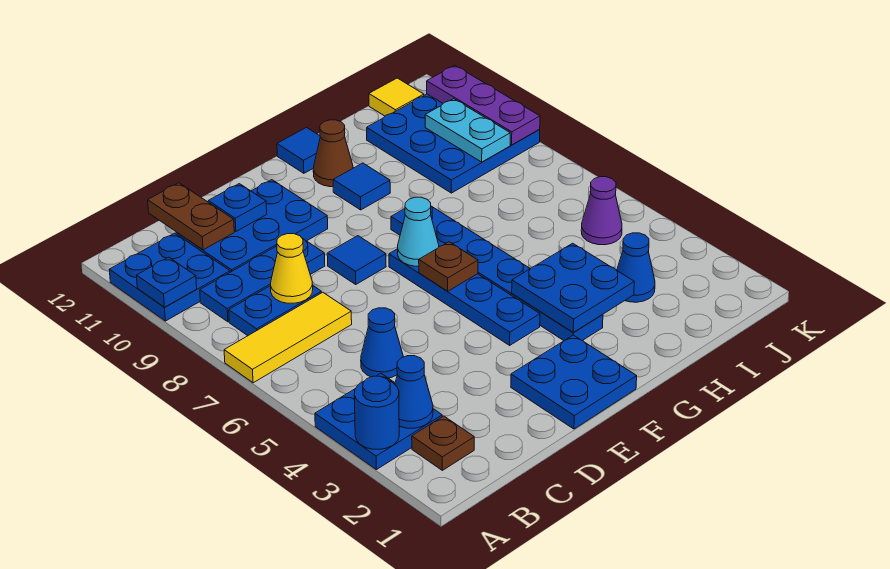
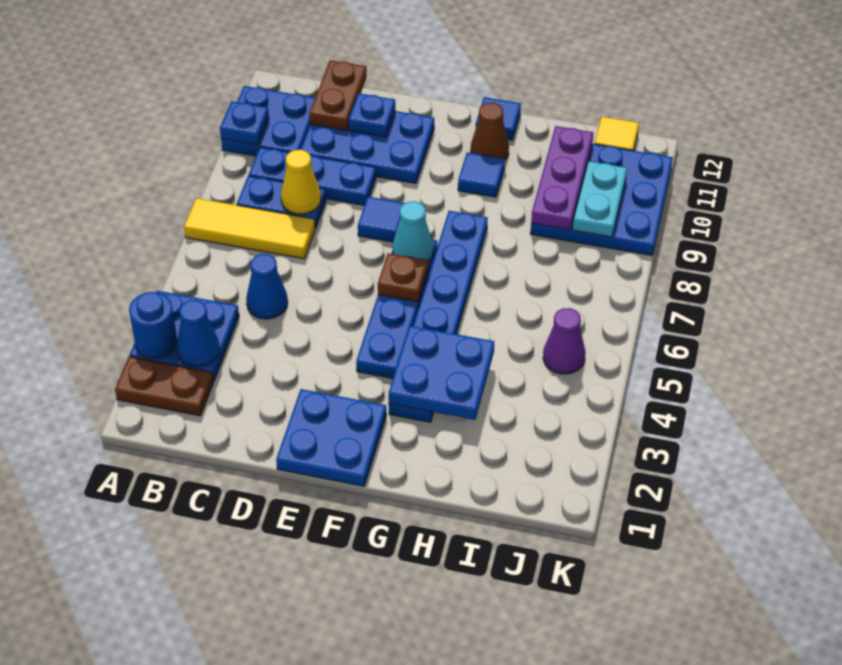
brown plate B2 level 1 -> brown plate A2:B2 level 1
blue cone I3 level 1 -> none
purple plate K9:K11 level 2 -> purple plate I9:I11 level 2

